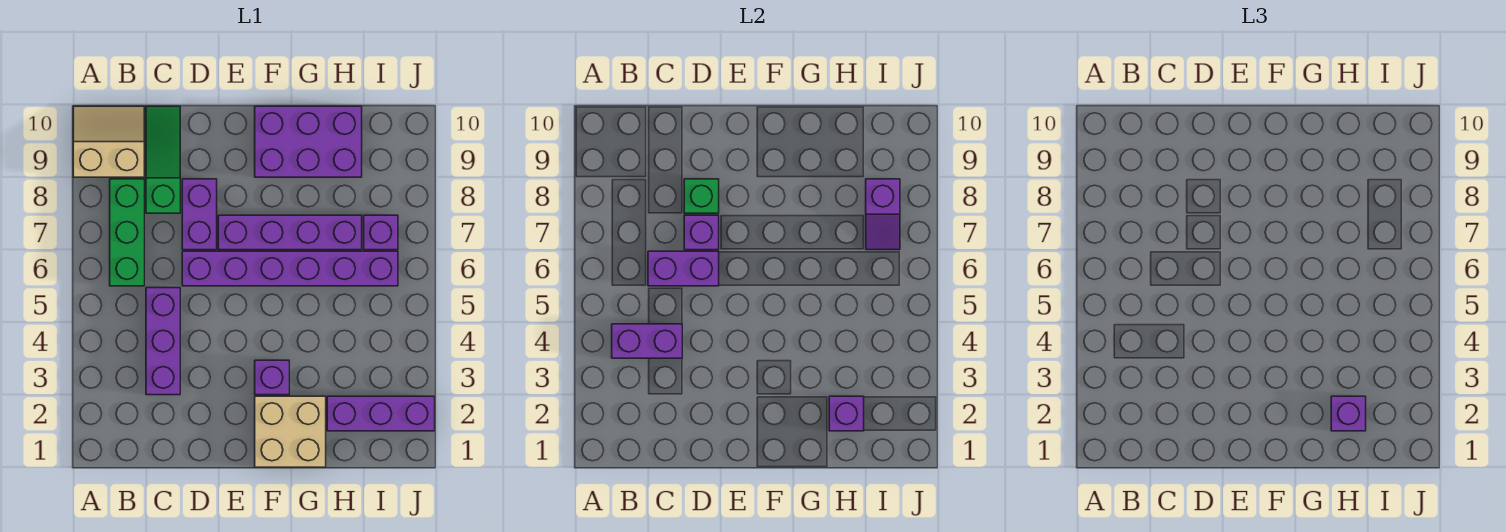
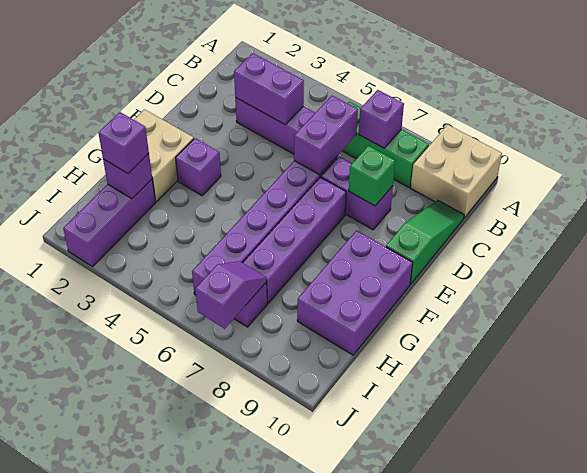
tan slope A9:B10 level 1 top 9 -> tan brick A9:B10 level 1
purple brick B4:C4 level 2 -> purple brick C3:C4 level 2
green slope C8:C10 level 1 top 8 -> green slope C10:E10 level 1 top E
purple brick D7 level 2 -> purple brick B7 level 2
purple slope I7:I8 level 2 top 8 -> purple slope I7:J7 level 2 top J

